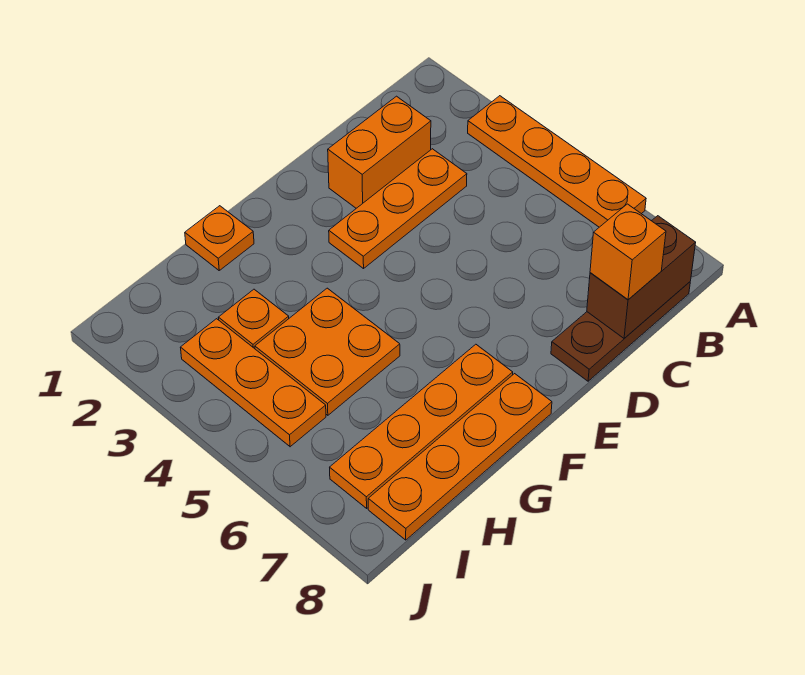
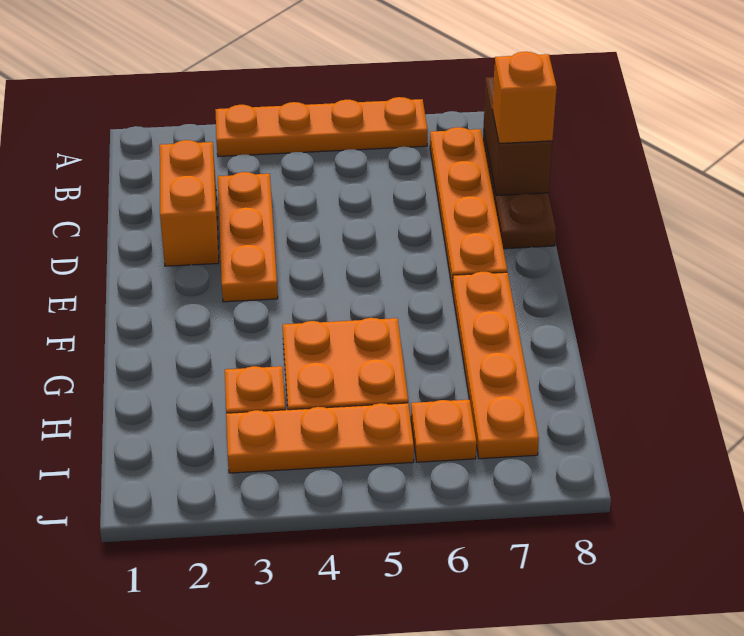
orange plate F8:I8 level 1 -> orange plate B7:E7 level 1
orange plate G1 level 1 -> orange plate I6 level 1

